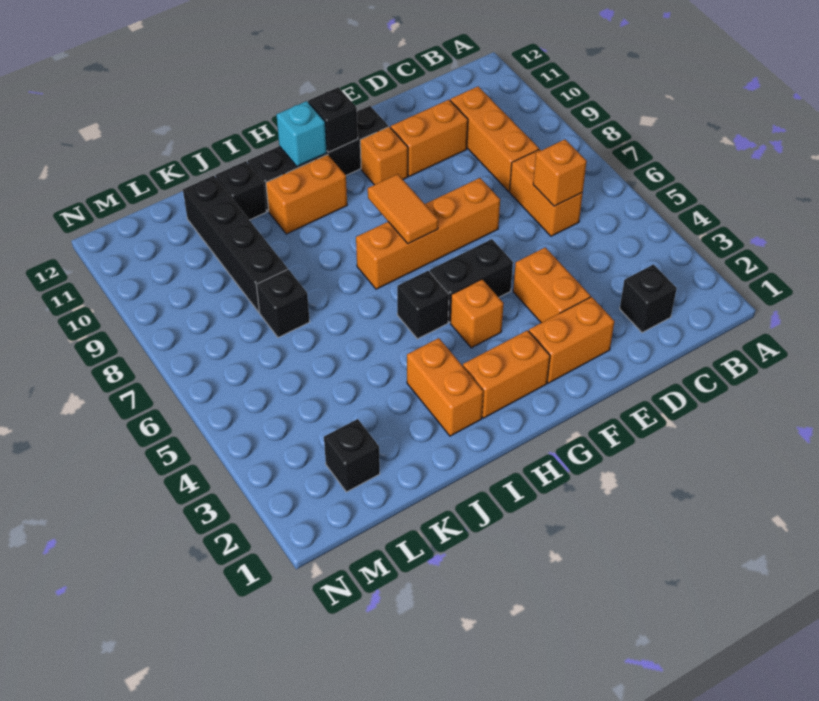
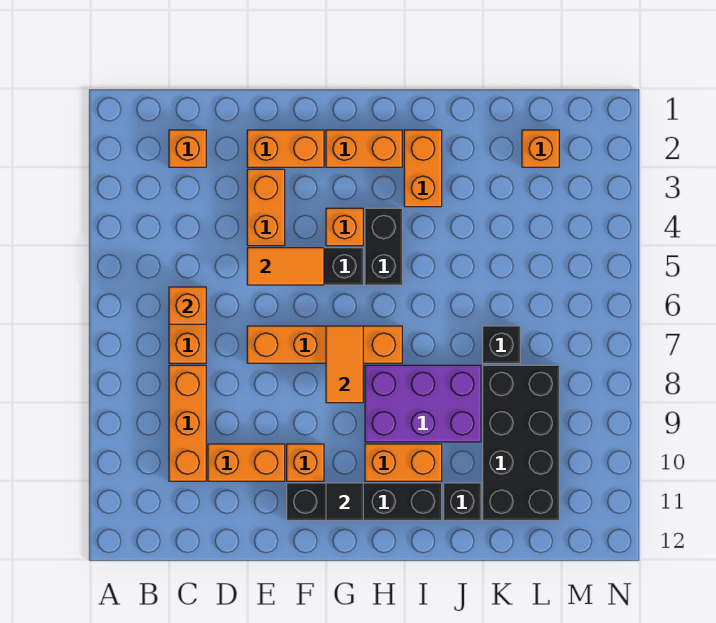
black brick C2 level 1 -> orange brick C2 level 1
none -> orange tile E5:F5 level 2
black brick G11 level 2 -> black tile G11 level 2
black brick H5 level 1 -> black brick H4:H5 level 1
none -> purple brick H8:J9 level 1
cyan brick H11 level 2 -> none
black brick K8:K11 level 1 -> black brick K8:L11 level 1
black brick L2 level 1 -> orange brick L2 level 1

